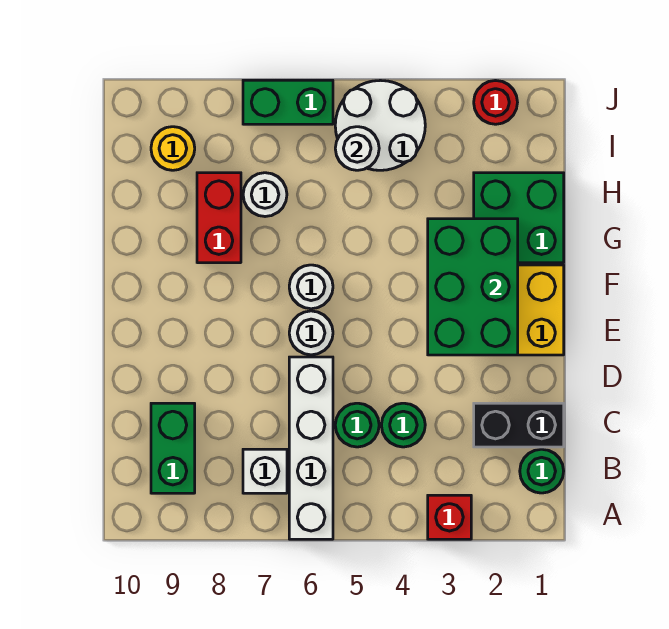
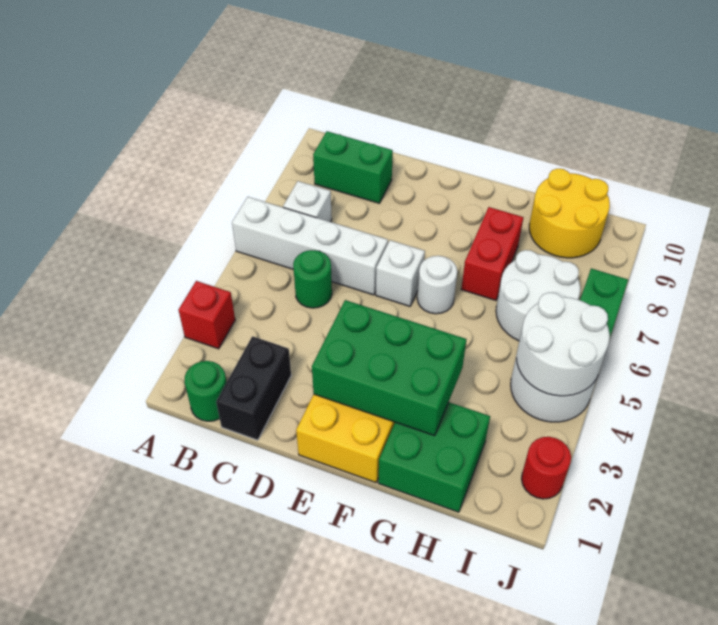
green round brick C4 level 1 -> none
white round brick E6 level 1 -> white brick E6 level 1
red brick G8:H8 level 1 -> red brick G7:G8 level 1
white round brick H7 level 1 -> white round brick H6:I7 level 1
white round brick I5 level 2 -> white round brick I4:J5 level 2
yellow round brick I9 level 1 -> yellow round brick H9:I10 level 1

